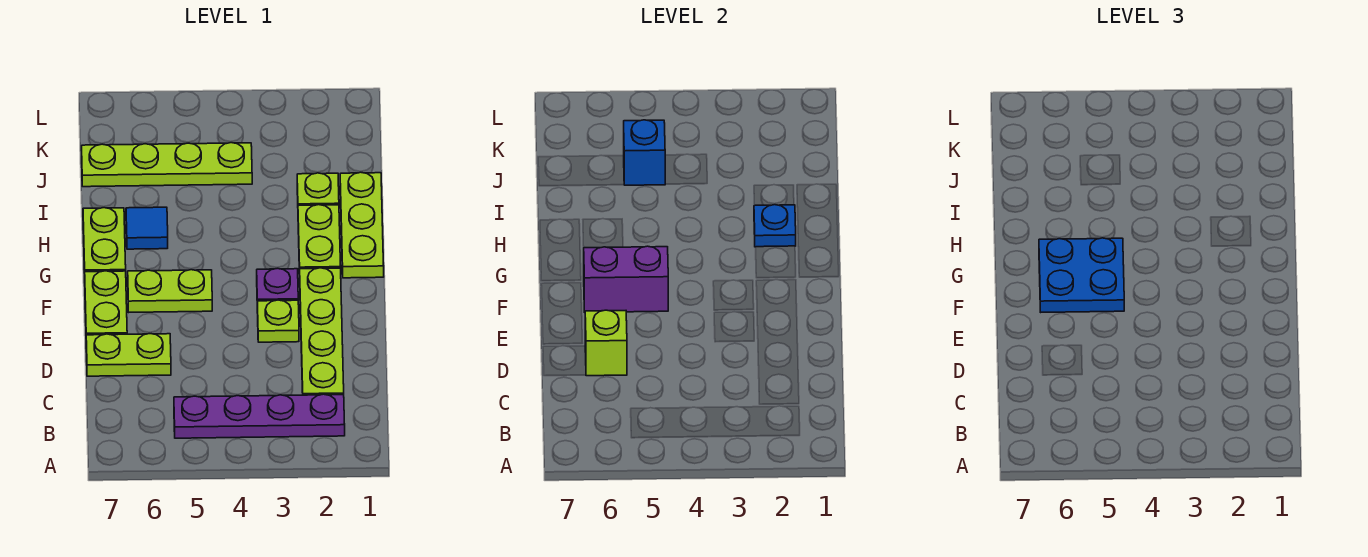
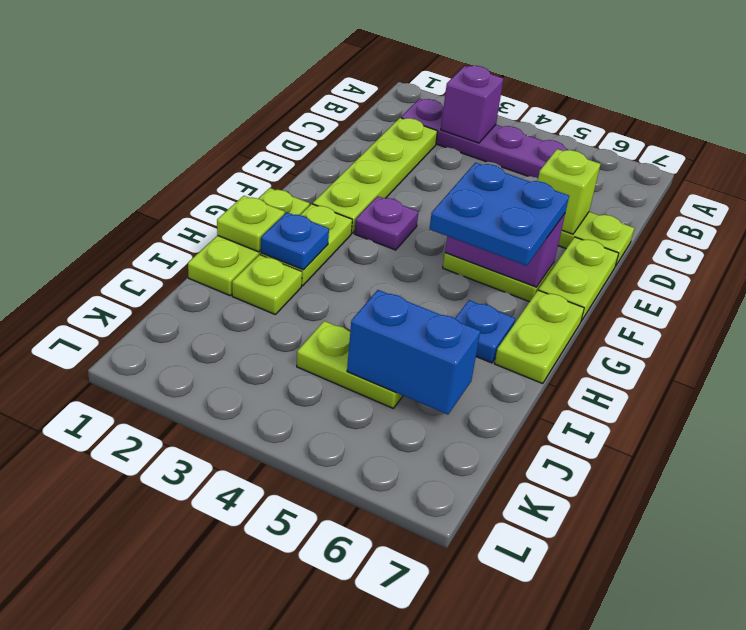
none -> purple brick B3 level 2
lime plate E3 level 1 -> lime plate H1 level 2
blue tile H6 level 1 -> blue plate H6 level 1
lime plate J4:J7 level 1 -> lime plate J4:J5 level 1
blue brick J5 level 2 -> blue brick J5:J6 level 2

